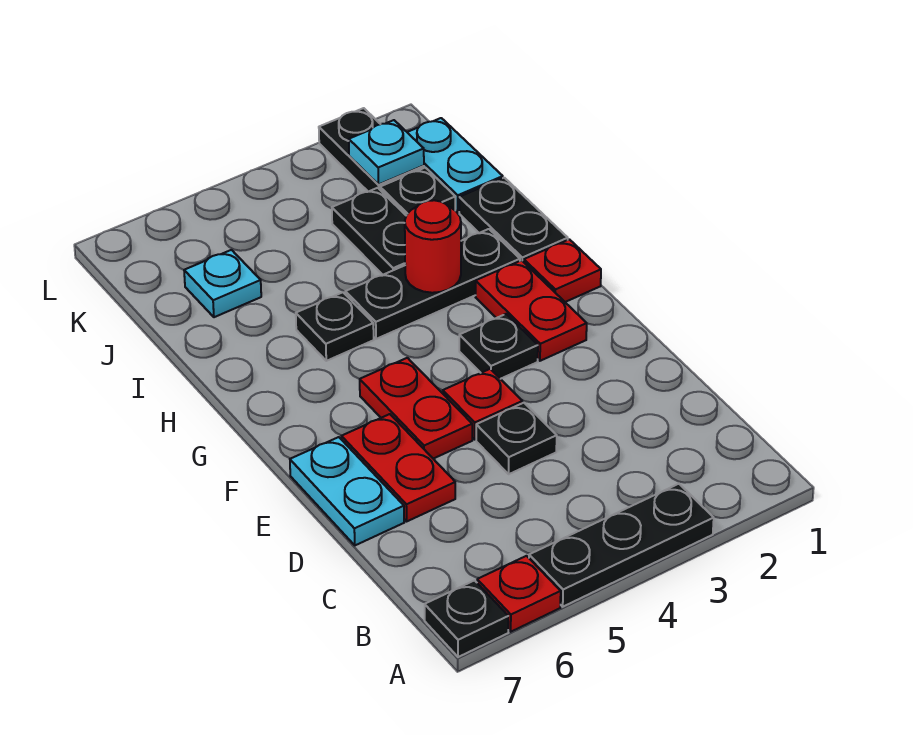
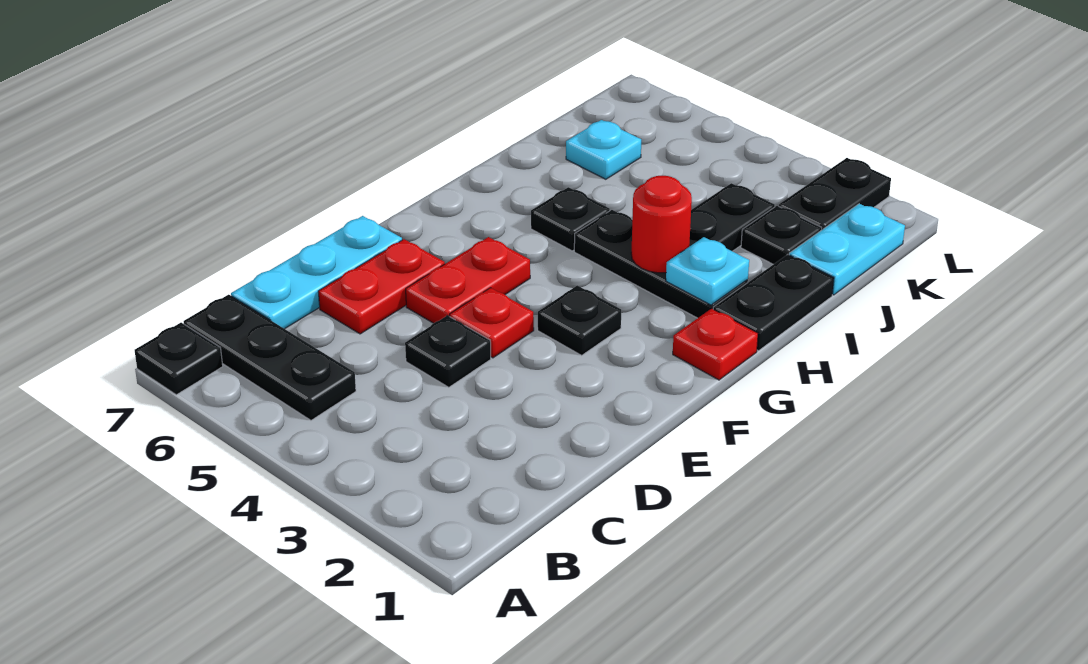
black plate A3:A5 level 1 -> black plate B5:B7 level 1
red plate A6 level 1 -> none
cyan plate D7:E7 level 1 -> cyan plate C7:E7 level 1
red plate F2:G2 level 1 -> none
cyan plate K2 level 2 -> cyan plate H2 level 2

